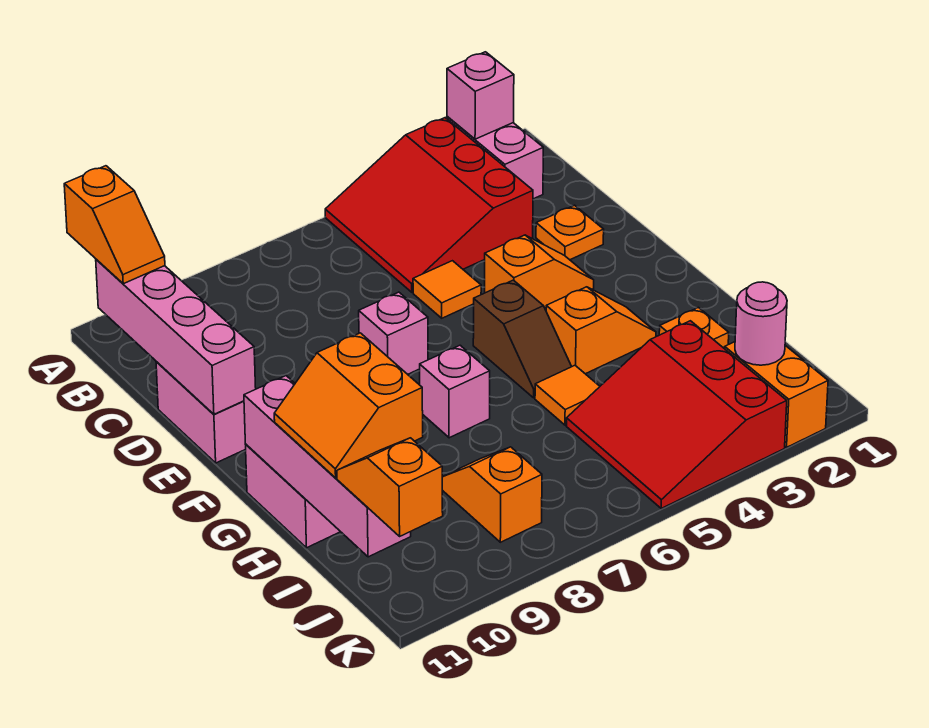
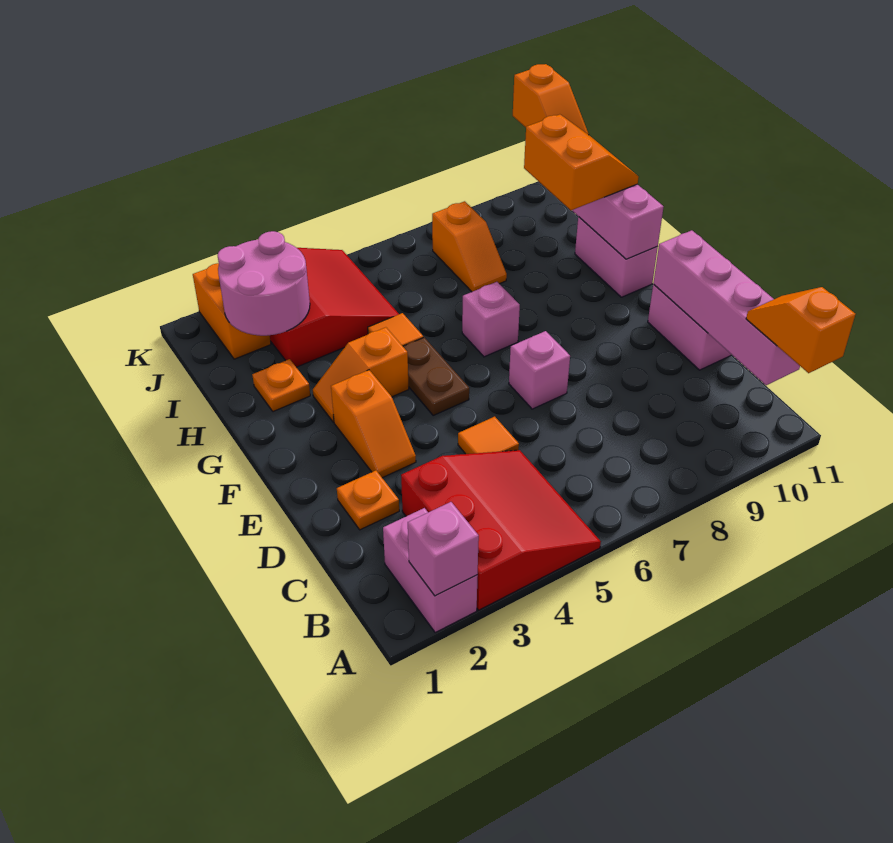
orange slope E3:E4 level 1 top 4 -> orange slope E3:F3 level 1 top F
brown slope F5:G5 level 1 top F -> brown plate F5:G5 level 1
pink round brick J2 level 2 -> pink round brick I2:J3 level 2

